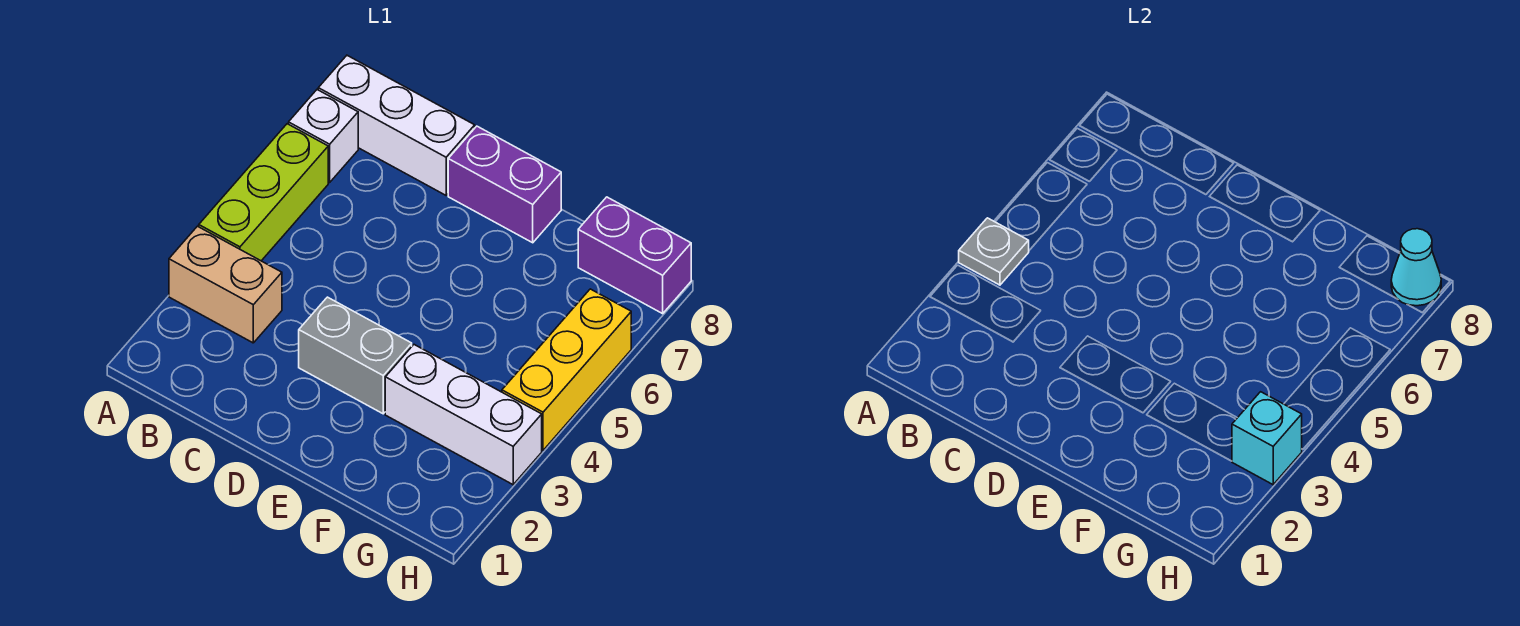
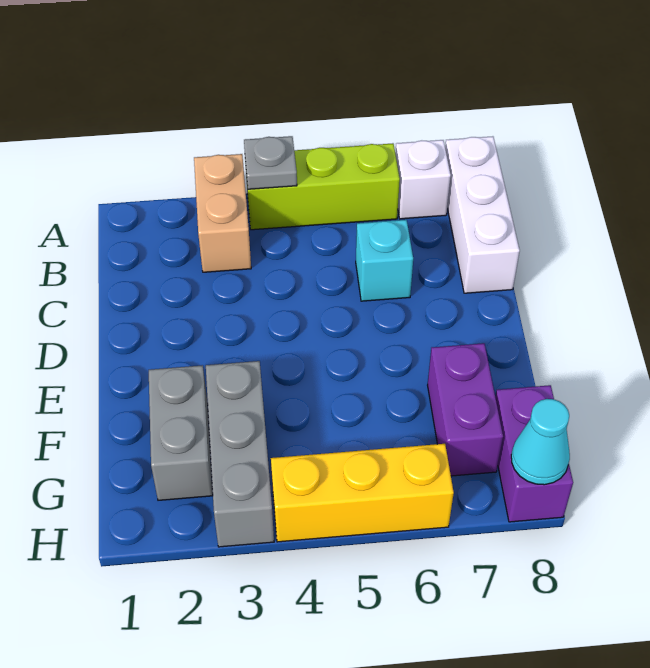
grey brick D3:E3 level 1 -> grey brick F2:G2 level 1
purple brick D8:E8 level 1 -> purple brick F7:G7 level 1
white brick F3:H3 level 1 -> grey brick F3:H3 level 1
cyan brick H3 level 2 -> cyan brick C6 level 1

